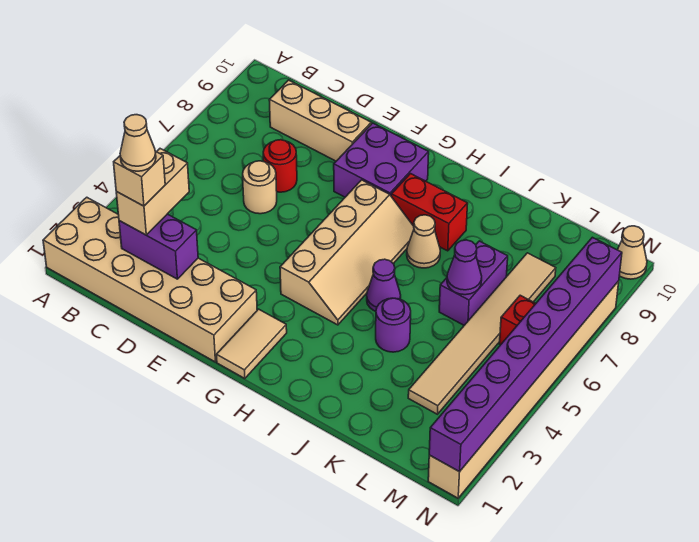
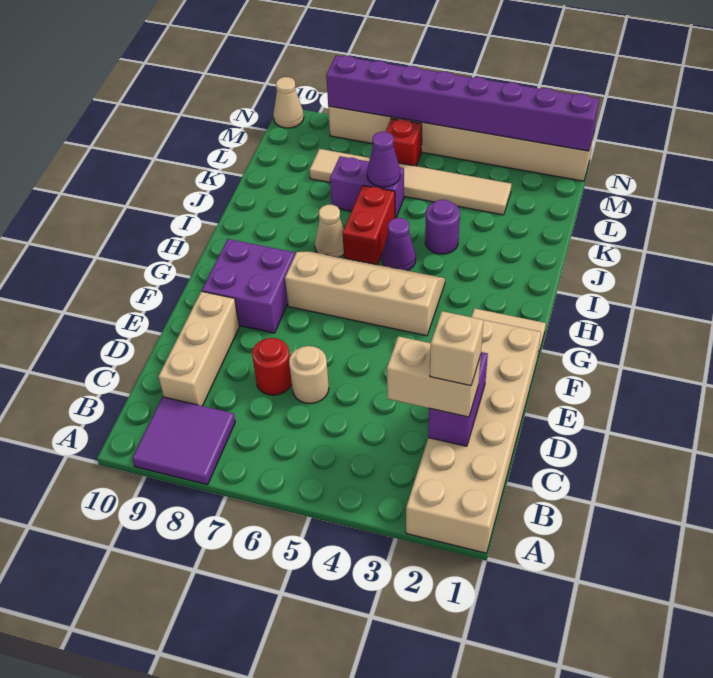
none -> purple tile A8:B9 level 1
tan cone C2 level 5 -> none
red brick H8:I8 level 1 -> red brick I6:J6 level 1

